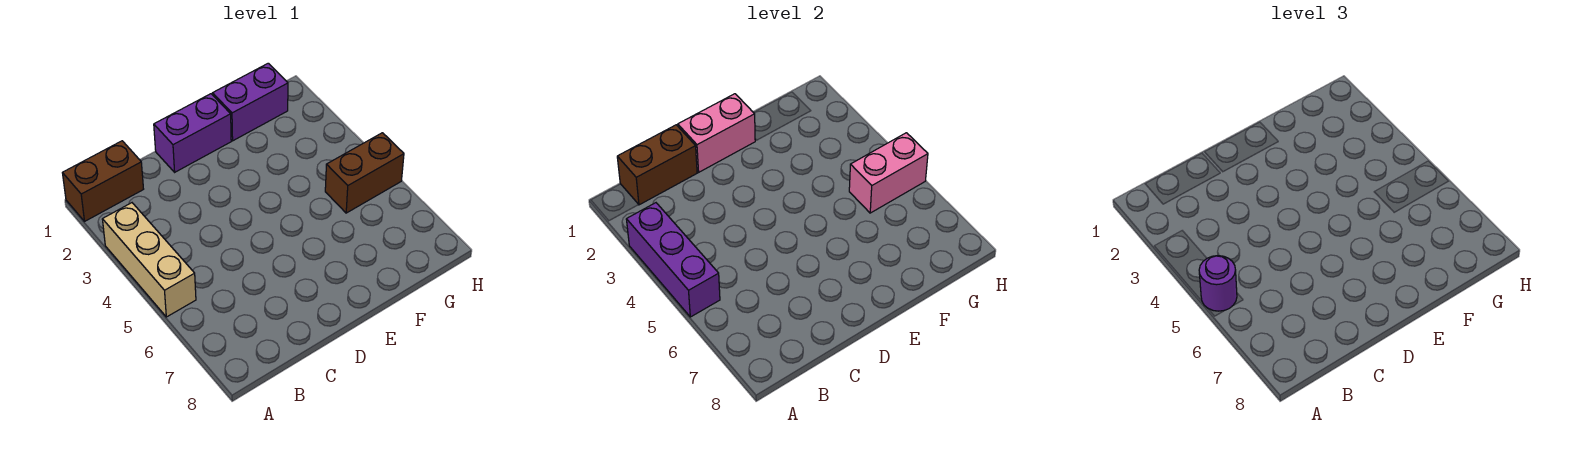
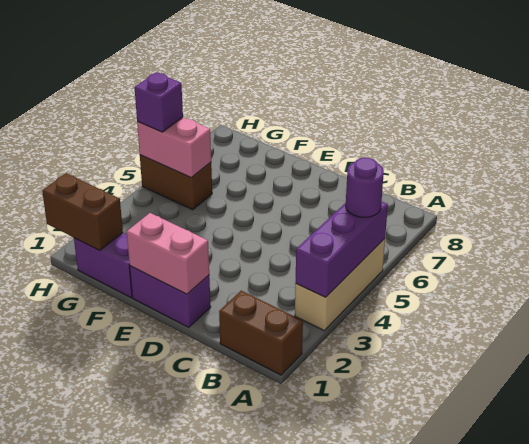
brown brick B1:C1 level 2 -> brown brick G1:H1 level 2
none -> purple brick H5 level 3

